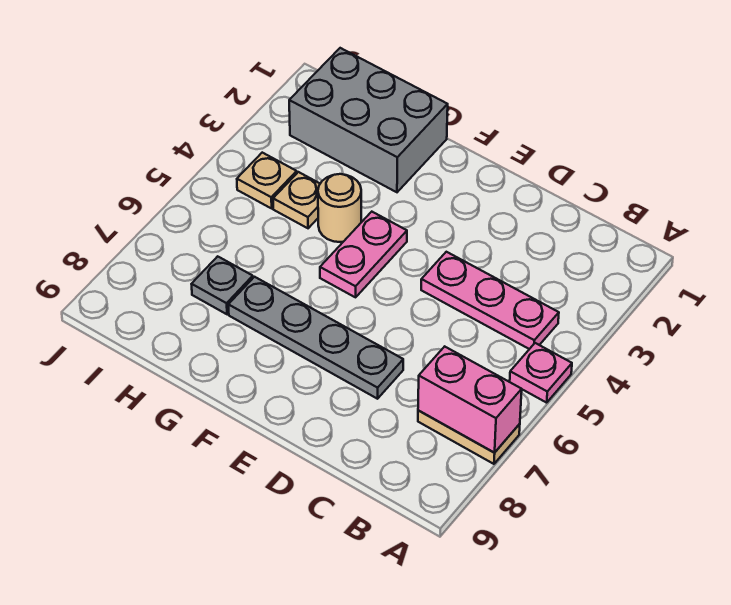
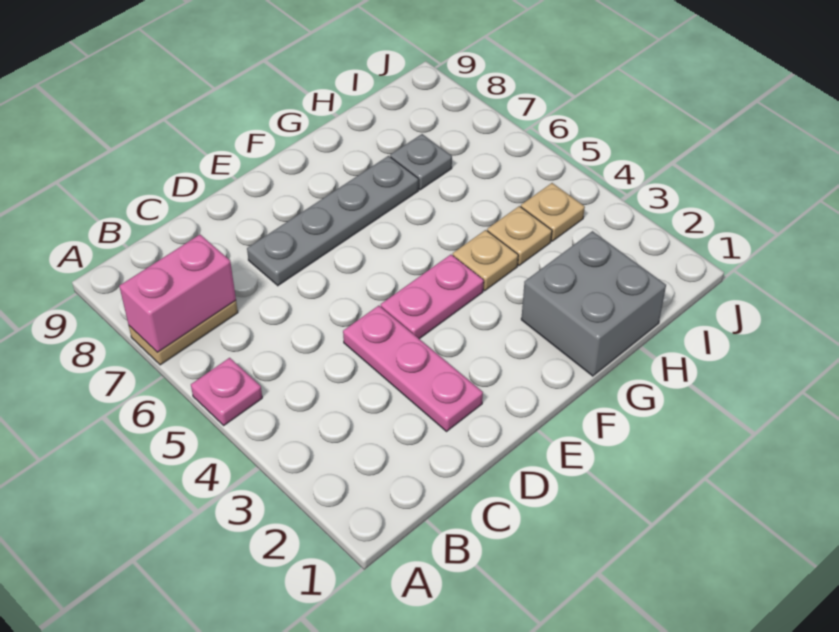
pink plate B4:D4 level 1 -> pink plate D2:D4 level 1
pink plate F4:F5 level 1 -> pink plate E4:F4 level 1
grey brick G1:I2 level 1 -> grey brick G1:H2 level 1
tan round brick G4 level 1 -> tan plate G4 level 1

